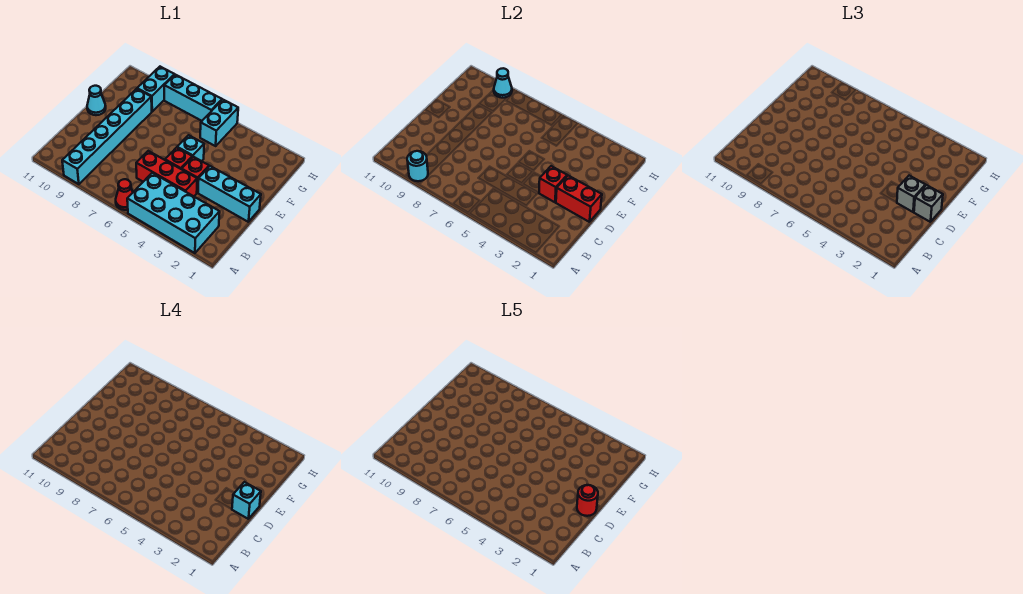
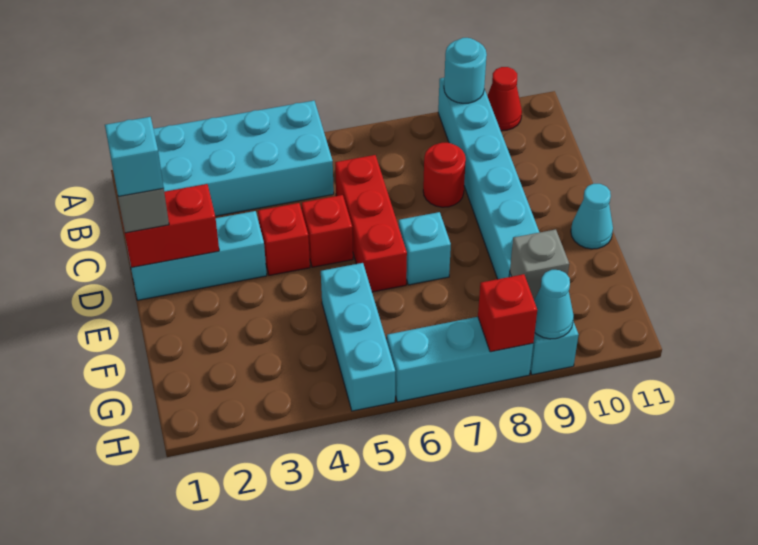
red cone A6 level 1 -> red cone A10 level 1
red brick C4:C6 level 1 -> red brick C6:E6 level 1
red round brick D1 level 5 -> red round brick C8 level 1
grey brick D2 level 3 -> grey brick G9 level 2
red brick D3 level 2 -> red brick H8 level 2
cyan brick E5 level 1 -> cyan brick E7 level 1
cyan brick G5:H5 level 1 -> cyan brick F5:H5 level 1

